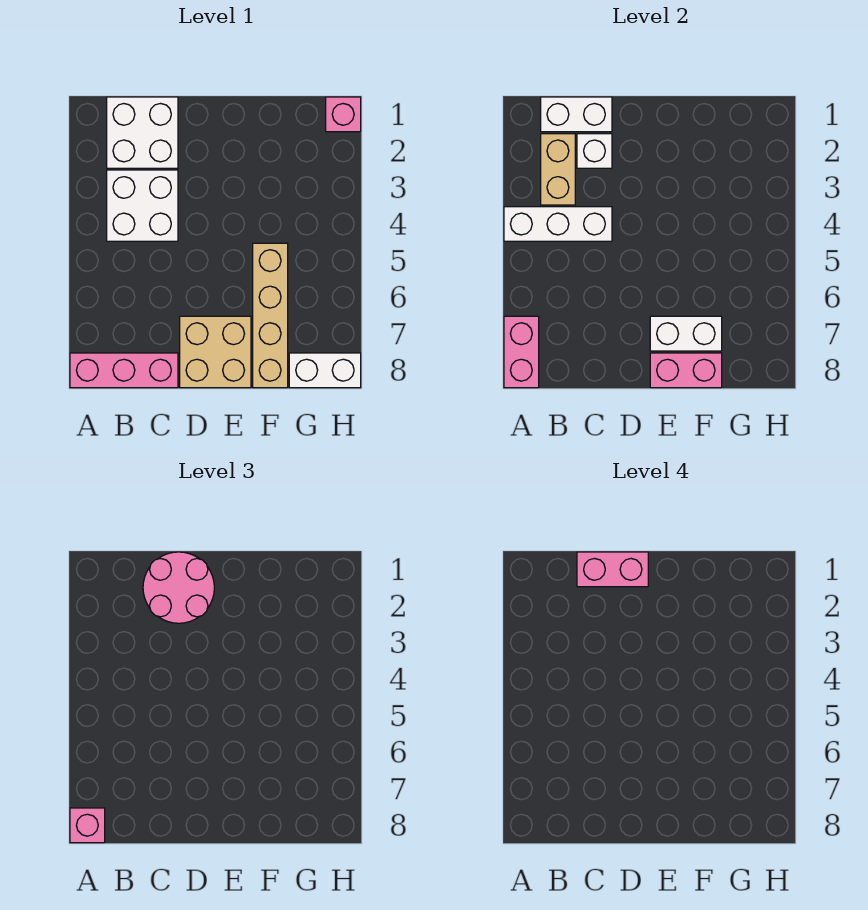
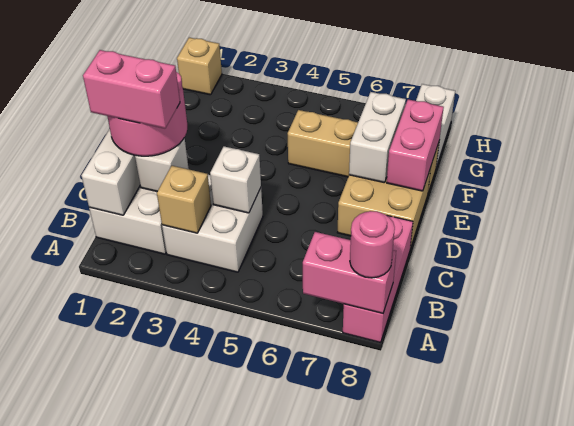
white brick A4:C4 level 2 -> white brick C4 level 2
pink brick A8 level 3 -> pink round brick A8 level 3
tan brick B2:B3 level 2 -> tan brick B3 level 2
pink brick C1:D1 level 4 -> pink brick C1:C2 level 4
pink brick H1 level 1 -> tan brick H1 level 1

